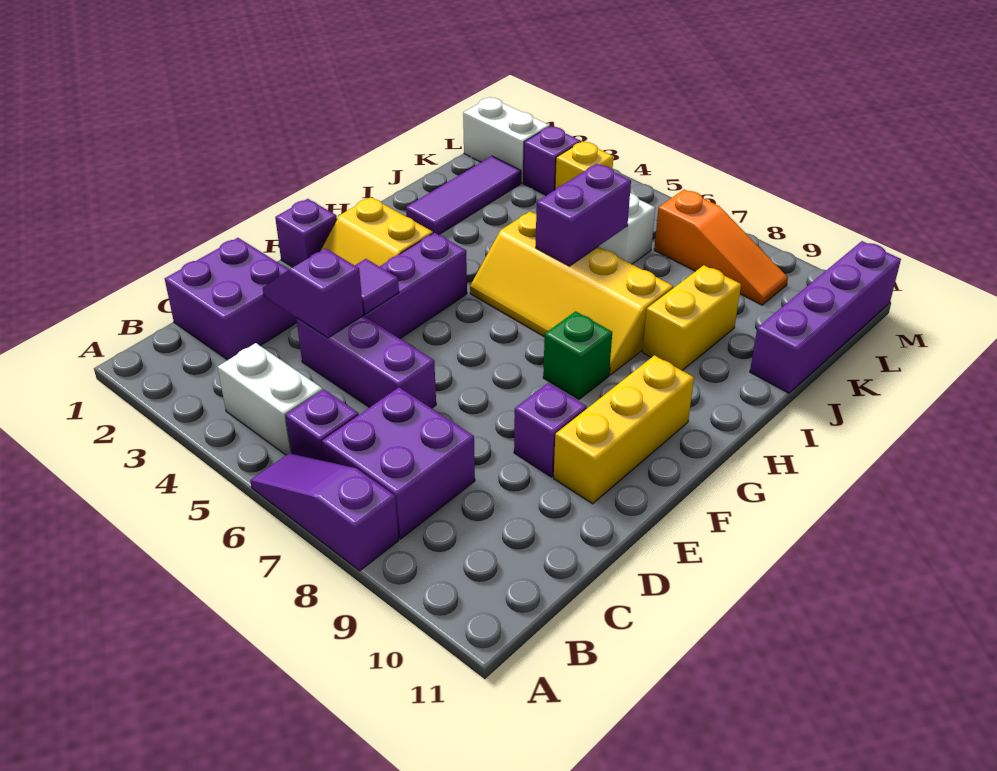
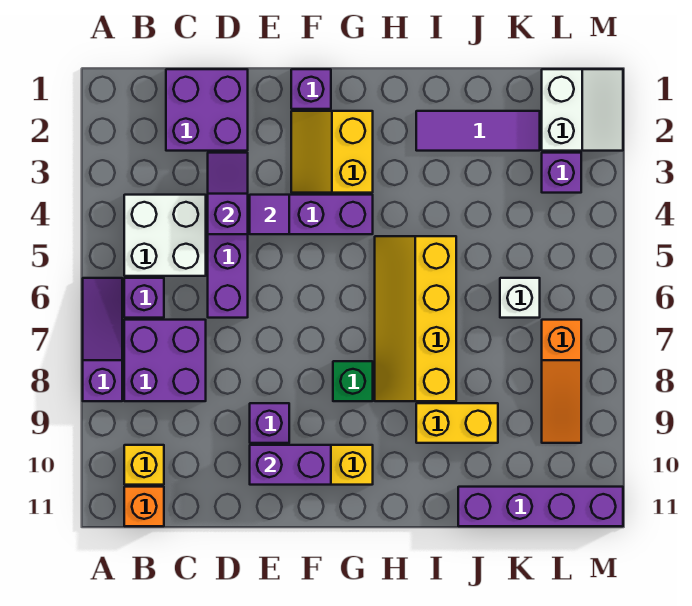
white brick B4:B5 level 1 -> white brick B4:C5 level 1
none -> orange brick B11 level 1
purple brick I6:J6 level 2 -> purple brick E10:F10 level 2
yellow brick L4 level 1 -> yellow brick B10 level 1

